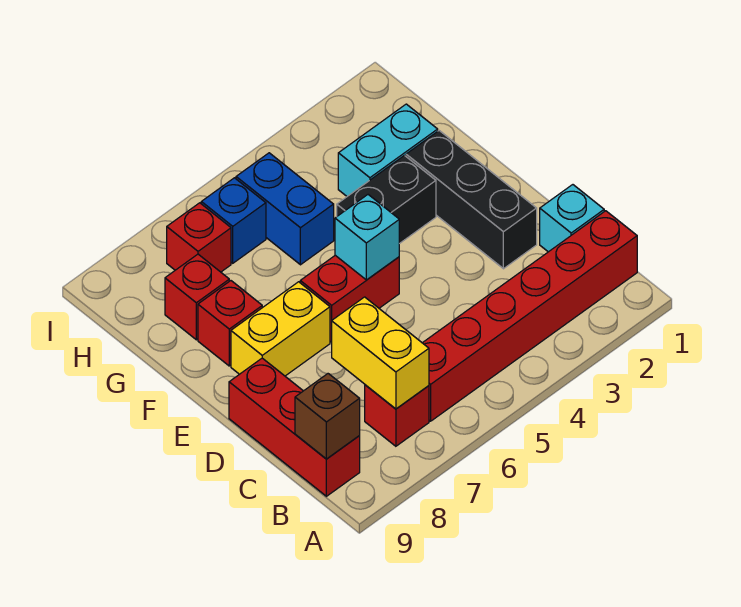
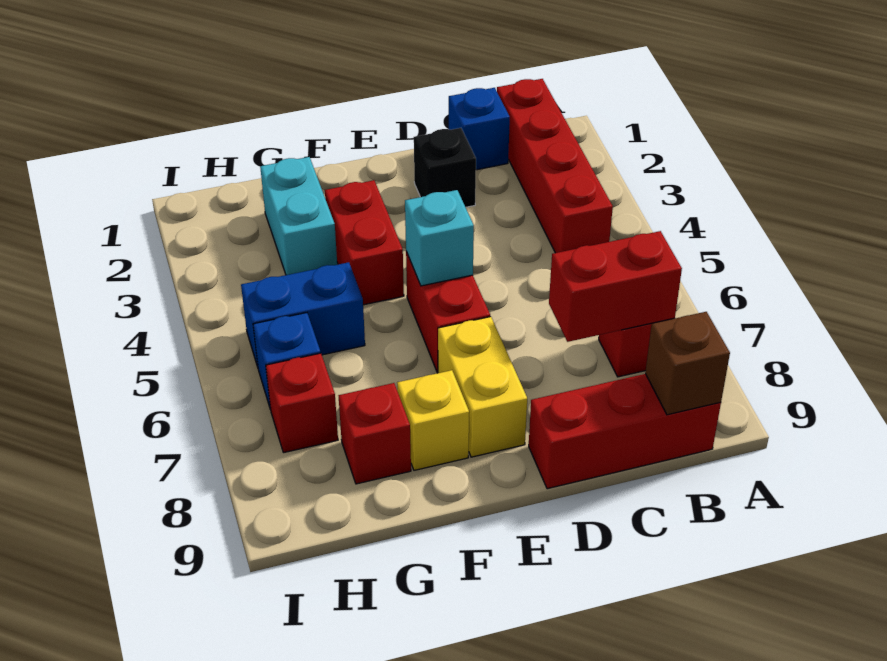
red brick B1:B6 level 1 -> red brick B1:B4 level 1
yellow brick B7:C7 level 2 -> red brick B7:C7 level 2
cyan brick C1 level 1 -> blue brick C1 level 1
black brick D2:F2 level 1 -> black brick D2 level 1
black brick F3:F4 level 1 -> red brick F3:F4 level 1
red brick F8 level 1 -> yellow brick F8 level 1

